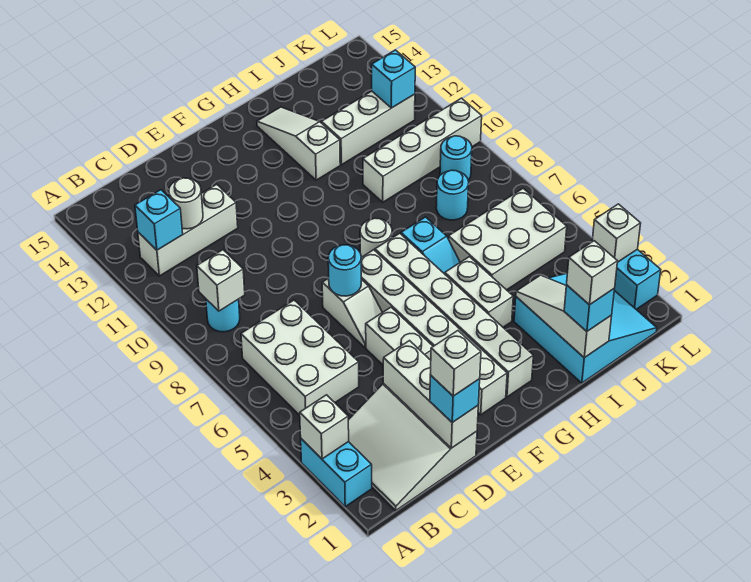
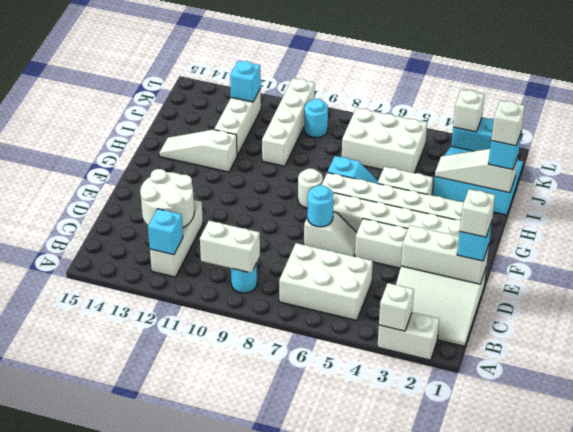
cyan brick A2:A3 level 1 -> white brick A2:A3 level 1
white brick B9 level 2 -> white brick B9:B10 level 2
white round brick C12 level 2 -> white round brick C12:D13 level 2
white brick I5:K6 level 1 -> white brick J5:K7 level 1
cyan round brick J8 level 1 -> none

